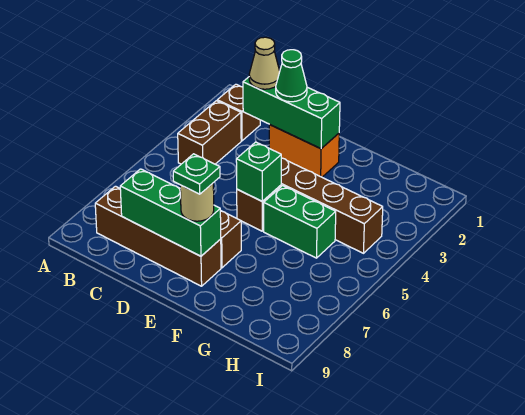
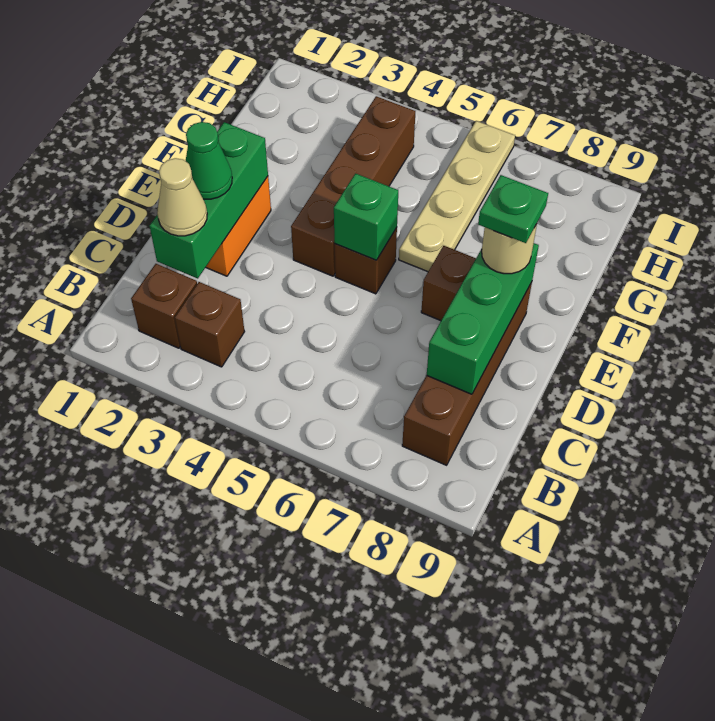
brown brick B3:B4 level 1 -> brown brick B3 level 1
green brick F5:G5 level 1 -> none
none -> tan plate F6:I6 level 1

